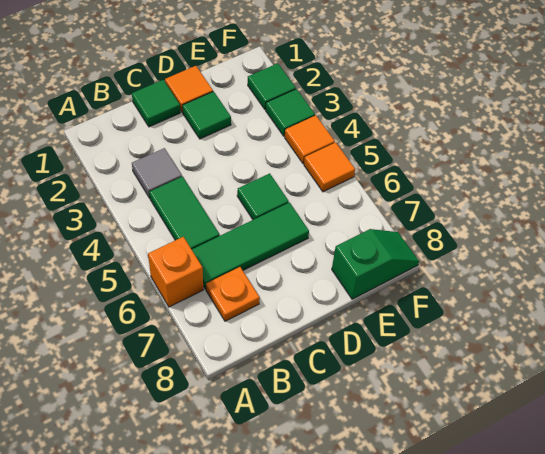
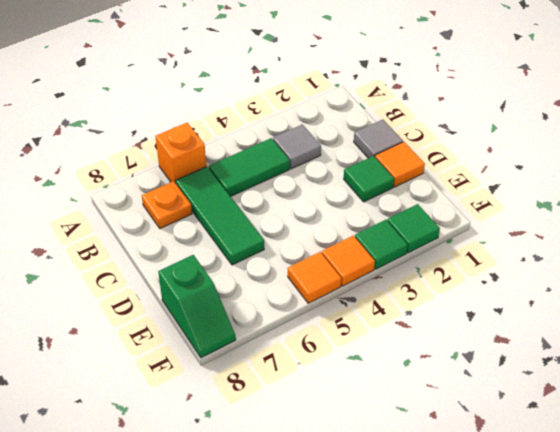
green tile C1 level 1 -> grey tile C1 level 1
green tile D5 level 1 -> none

